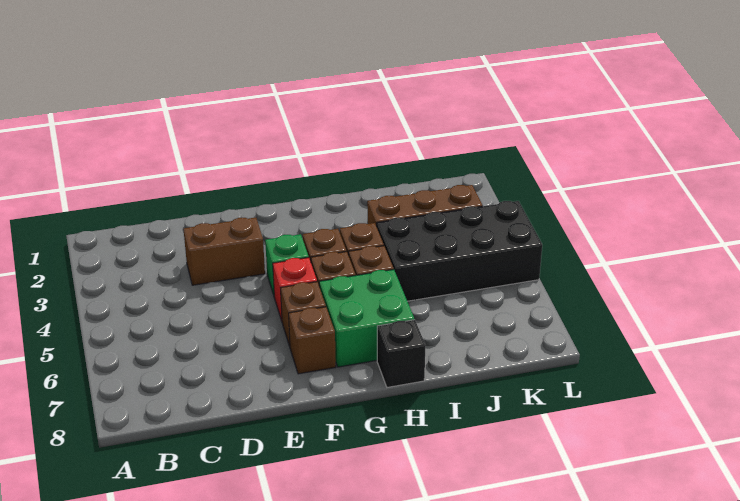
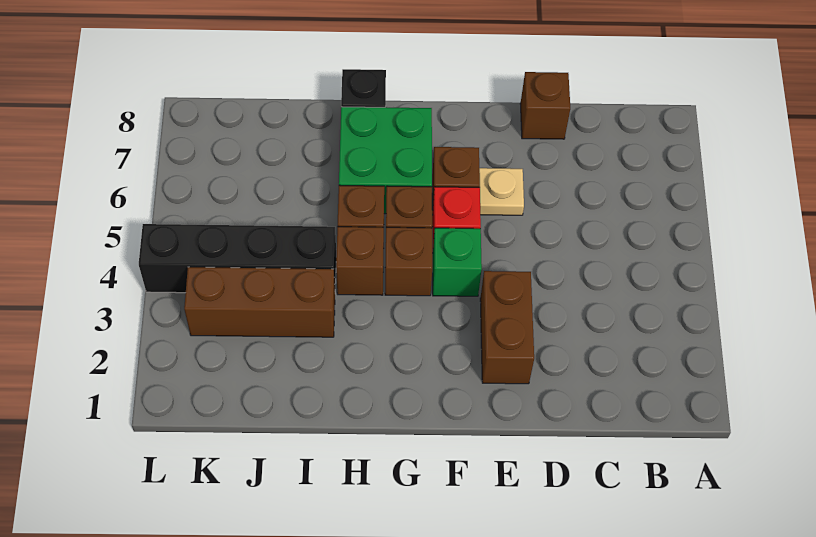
brown brick D3:E3 level 1 -> brown brick E2:E3 level 1
none -> tan plate E6 level 1
brown brick F7 level 1 -> brown brick D8 level 1
black brick I4:L5 level 1 -> black brick I4:L4 level 1

